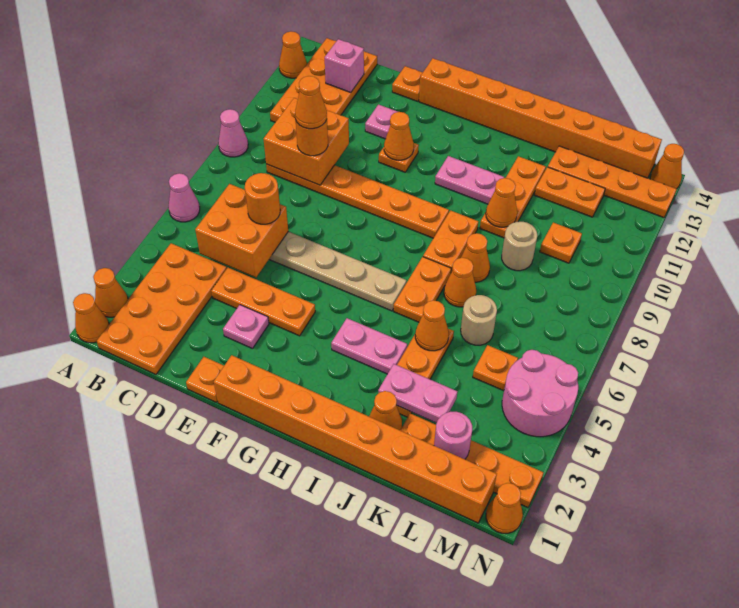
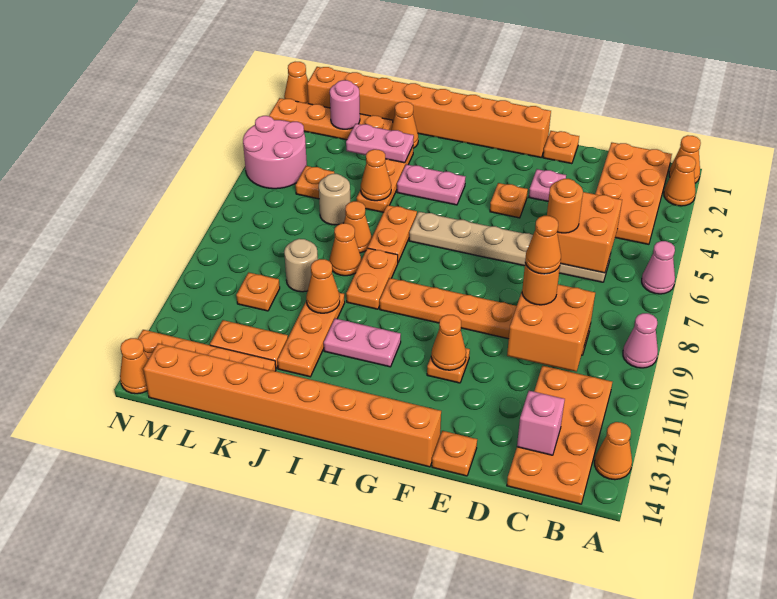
orange plate D4:F4 level 1 -> orange plate F4 level 1
pink plate E12 level 1 -> none

